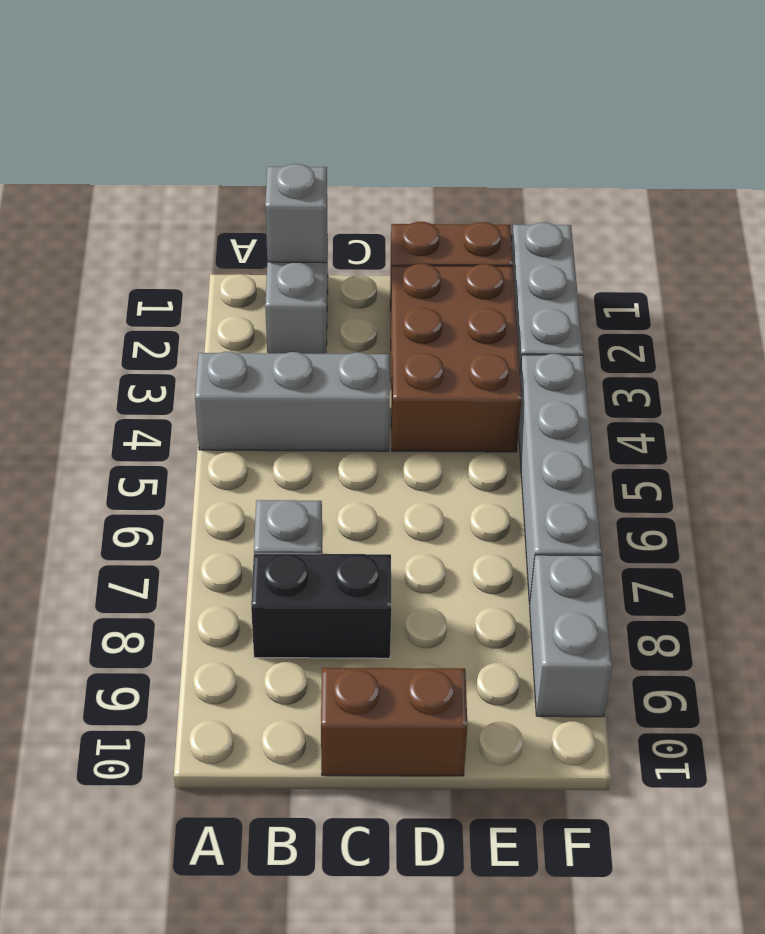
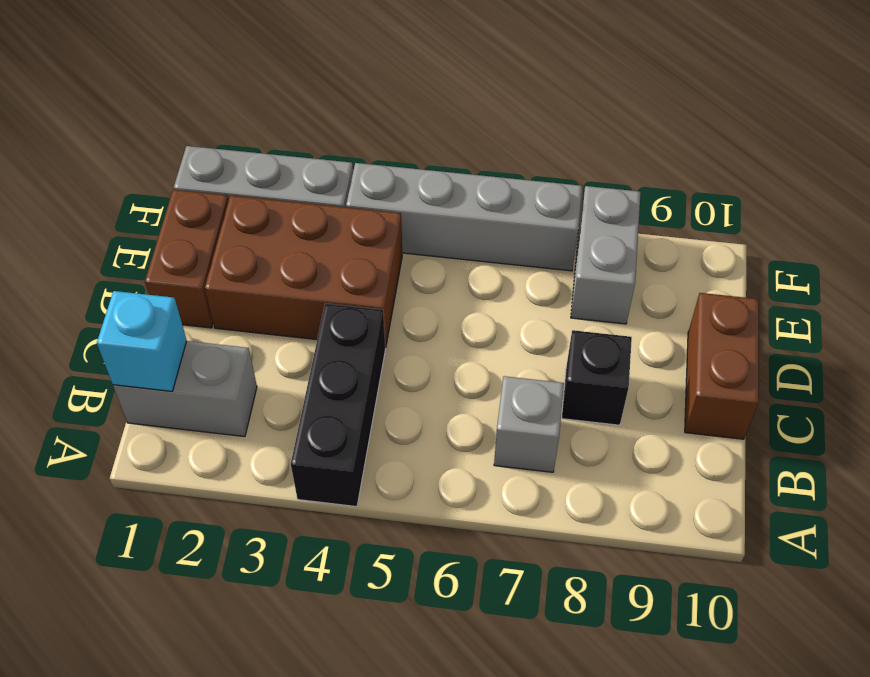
grey brick A4:C4 level 1 -> black brick A4:C4 level 1
grey brick B1 level 2 -> cyan brick B1 level 2
black brick B8:C8 level 1 -> black brick C8 level 1
grey brick F8:F9 level 1 -> grey brick E8:F8 level 1

